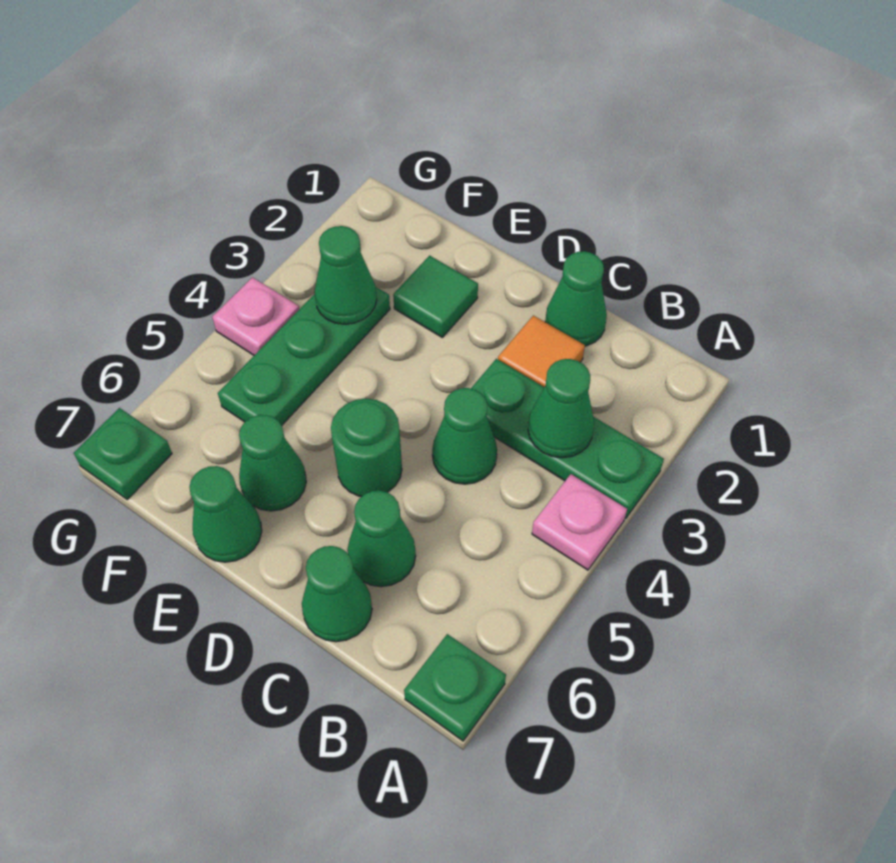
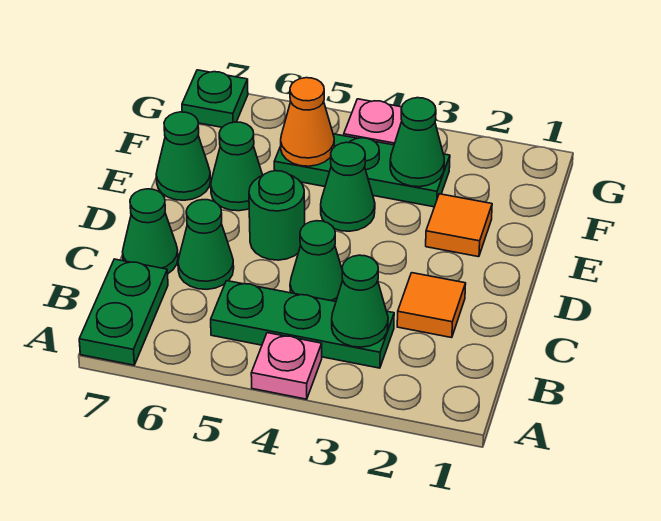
green plate A3:C3 level 1 -> green plate B3:B5 level 1
green plate A7 level 1 -> green plate A7:B7 level 1
green cone C1 level 1 -> green cone E4 level 1
green tile E2 level 1 -> orange tile E2 level 1
none -> orange cone F5 level 2

